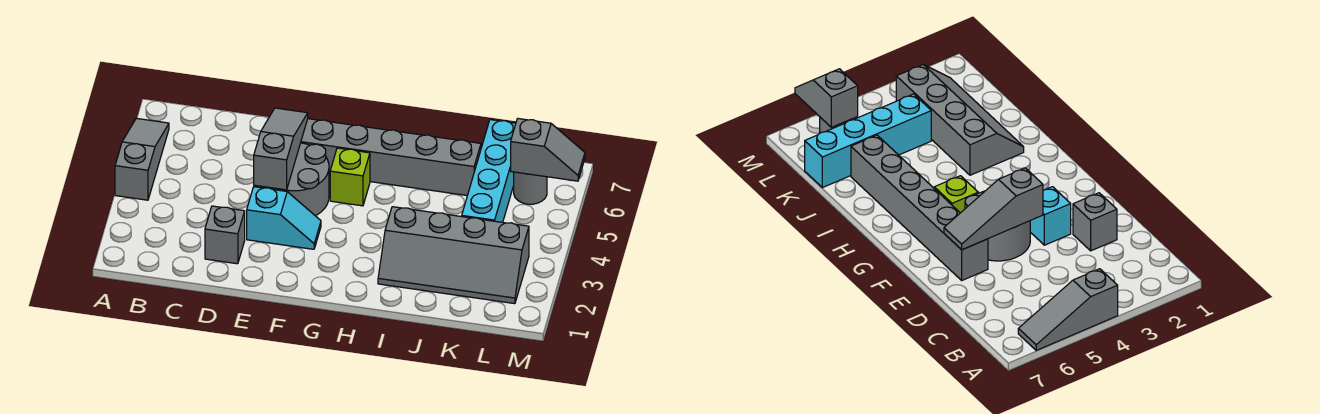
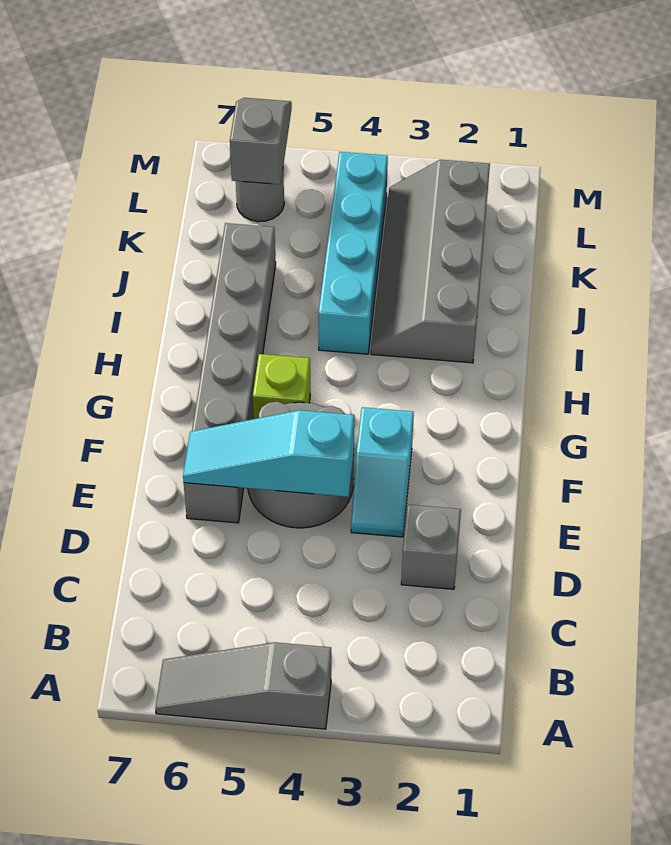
cyan slope E3:F3 level 1 top E -> cyan slope E3:F3 level 1 top F
grey slope E4:E6 level 2 top 4 -> cyan slope E4:E6 level 2 top 4
grey slope I2:L3 level 1 top 3 -> grey slope I2:L3 level 1 top 2
cyan brick K4:K7 level 1 -> cyan brick I4:L4 level 1

